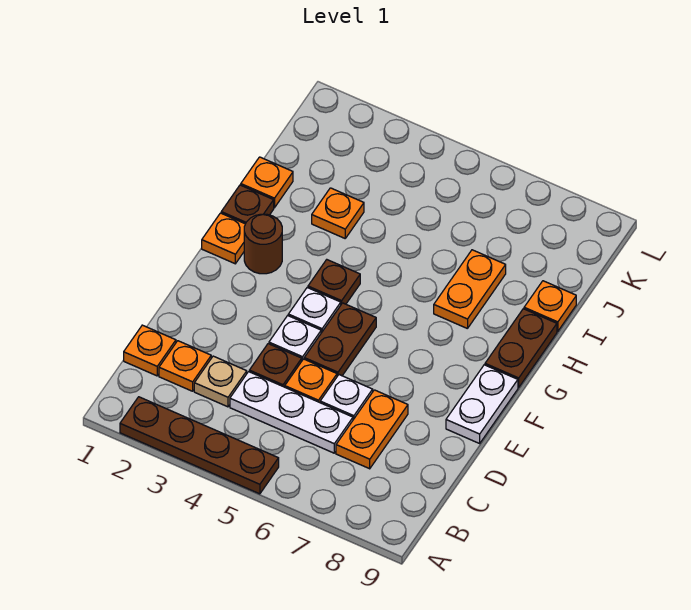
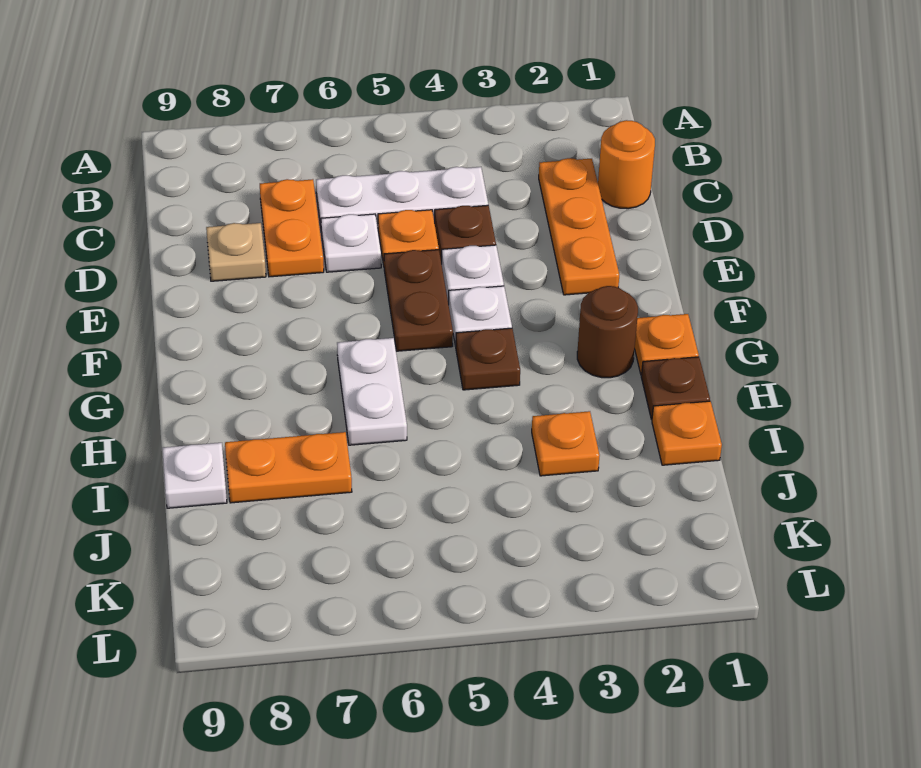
brown plate A2:A5 level 1 -> none
orange plate C1 level 1 -> orange round brick C1 level 1
orange plate C2 level 1 -> orange plate C2:E2 level 1
tan plate C3 level 1 -> tan plate D8 level 1
white plate E9:F9 level 1 -> white plate G6:H6 level 1
brown plate G9:H9 level 1 -> none
orange plate H7:I7 level 1 -> orange plate I7:I8 level 1
orange plate I9 level 1 -> white plate I9 level 1

